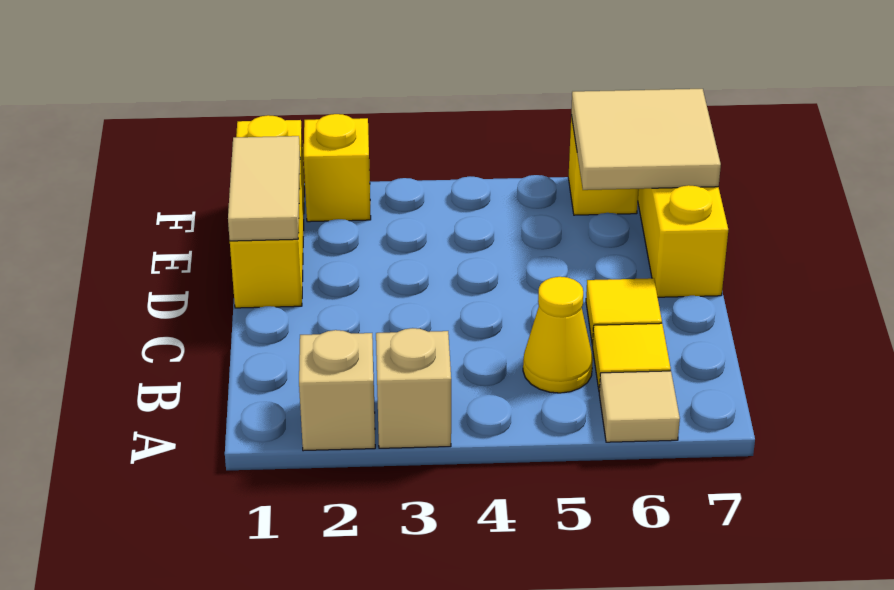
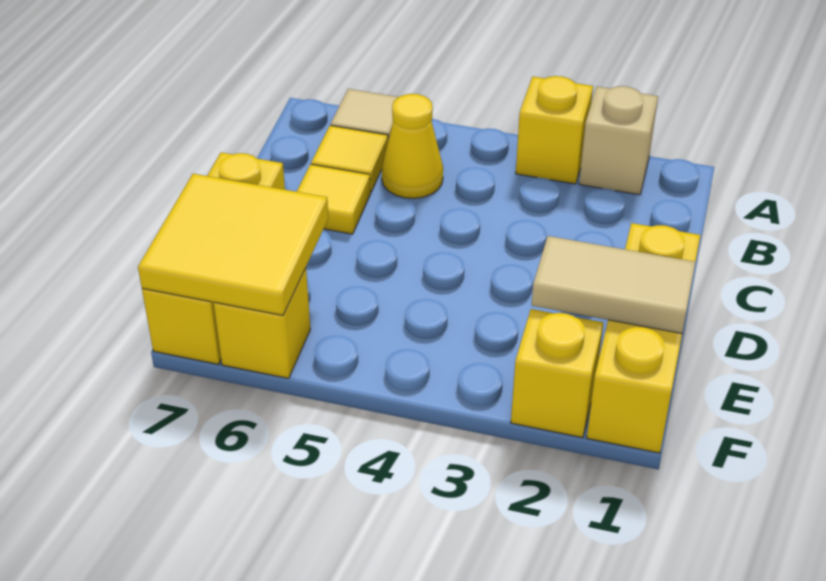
tan brick A3 level 1 -> yellow brick A3 level 1
tan tile D1:E1 level 2 -> tan tile E1:E2 level 2
tan tile E6:F7 level 2 -> yellow tile E6:F7 level 2

